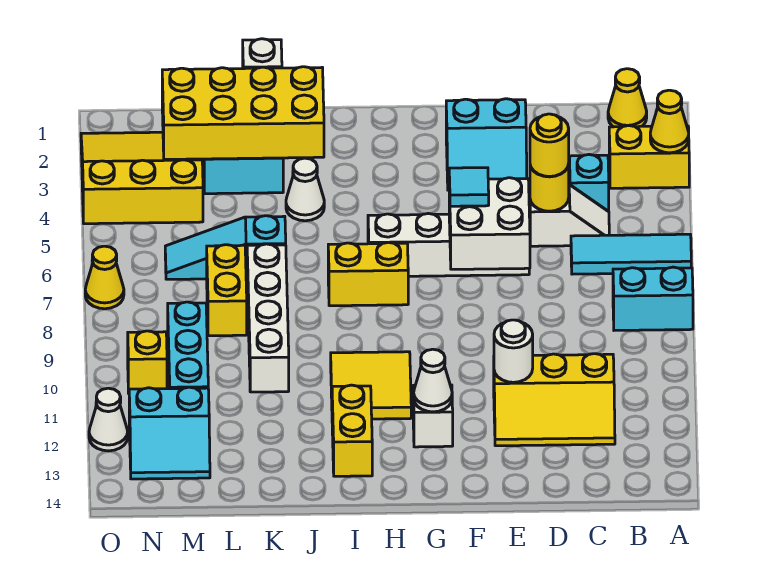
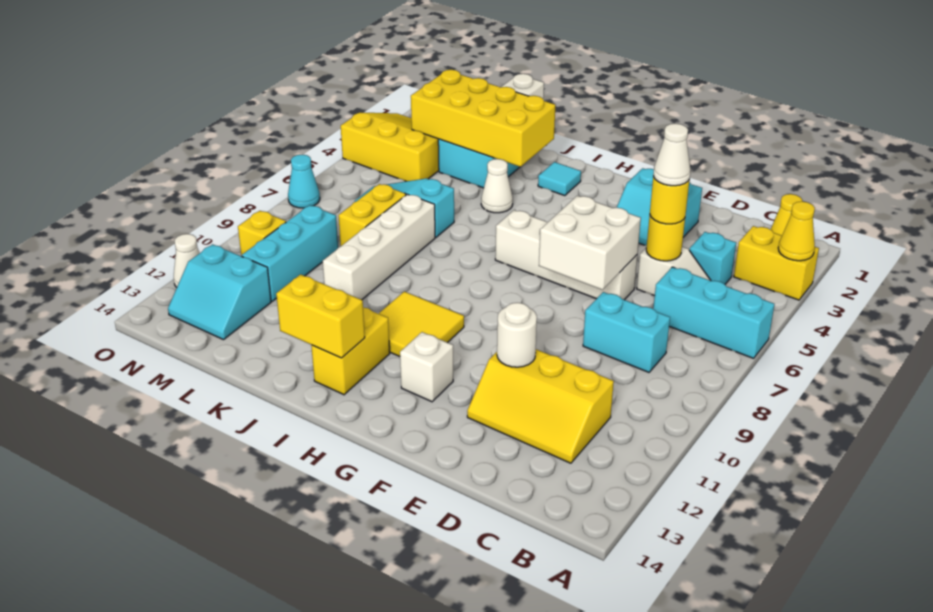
cyan tile A6:C6 level 1 -> cyan brick A6:C6 level 1
cyan brick A8:B8 level 1 -> cyan brick C8:D8 level 1
cyan tile F6 level 3 -> cyan tile I2 level 1
white cone G12 level 2 -> white cone D5 level 4
yellow brick H7:I7 level 1 -> yellow brick I13:J13 level 2
yellow cone O7 level 1 -> cyan cone O7 level 1

